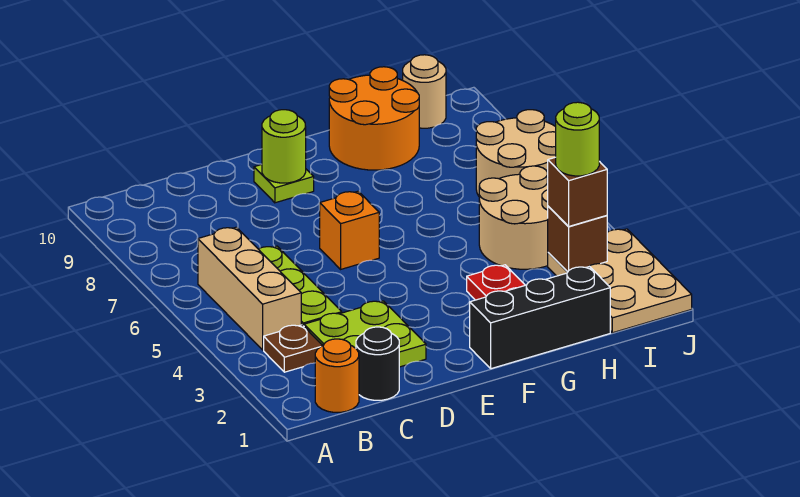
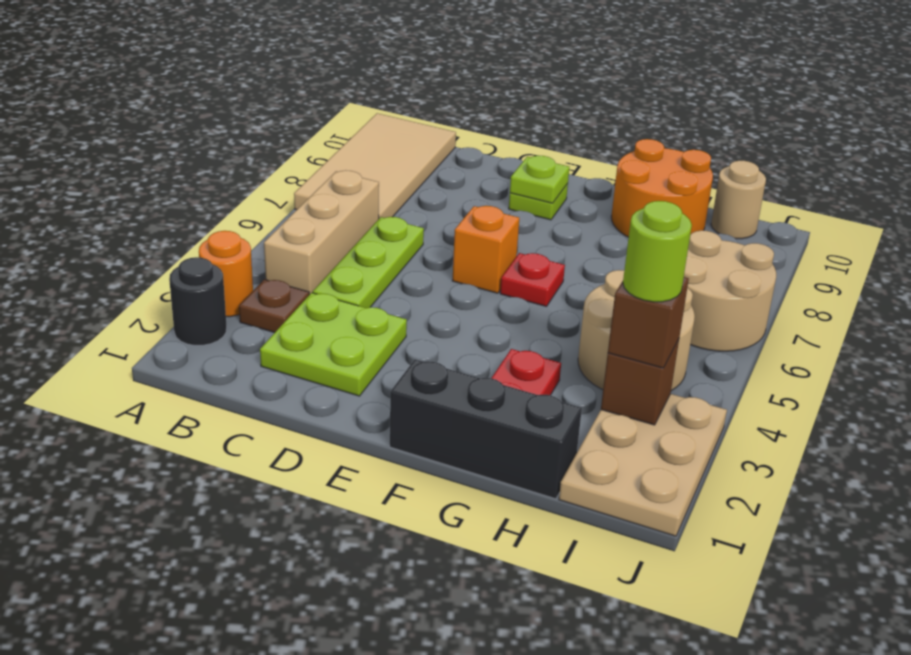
none -> tan tile A7:B10 level 1
orange round brick B1 level 1 -> orange round brick A3 level 1
black round brick C1 level 1 -> black round brick A2 level 1
lime round brick E9 level 2 -> lime plate E9 level 2
none -> red plate F6 level 1

